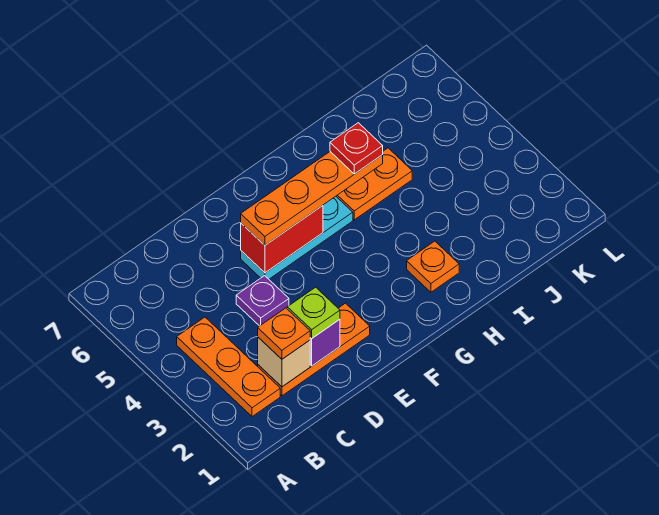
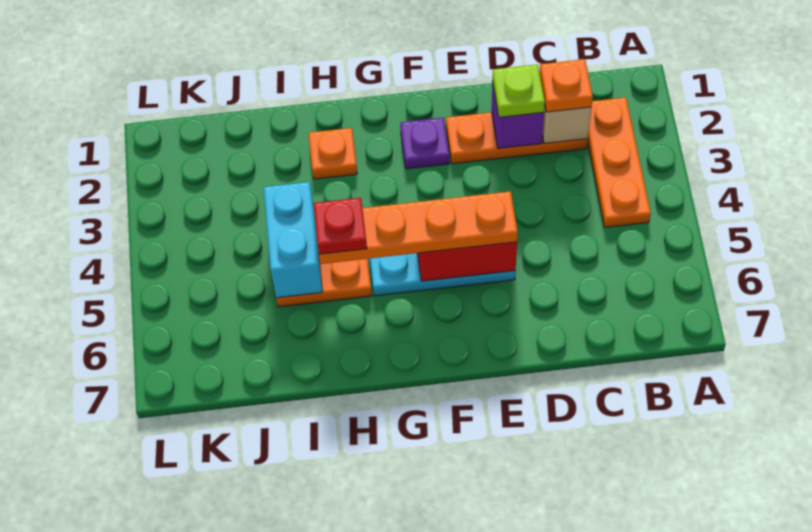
purple plate D4 level 1 -> purple plate F2 level 1
none -> cyan brick I4:I5 level 2

